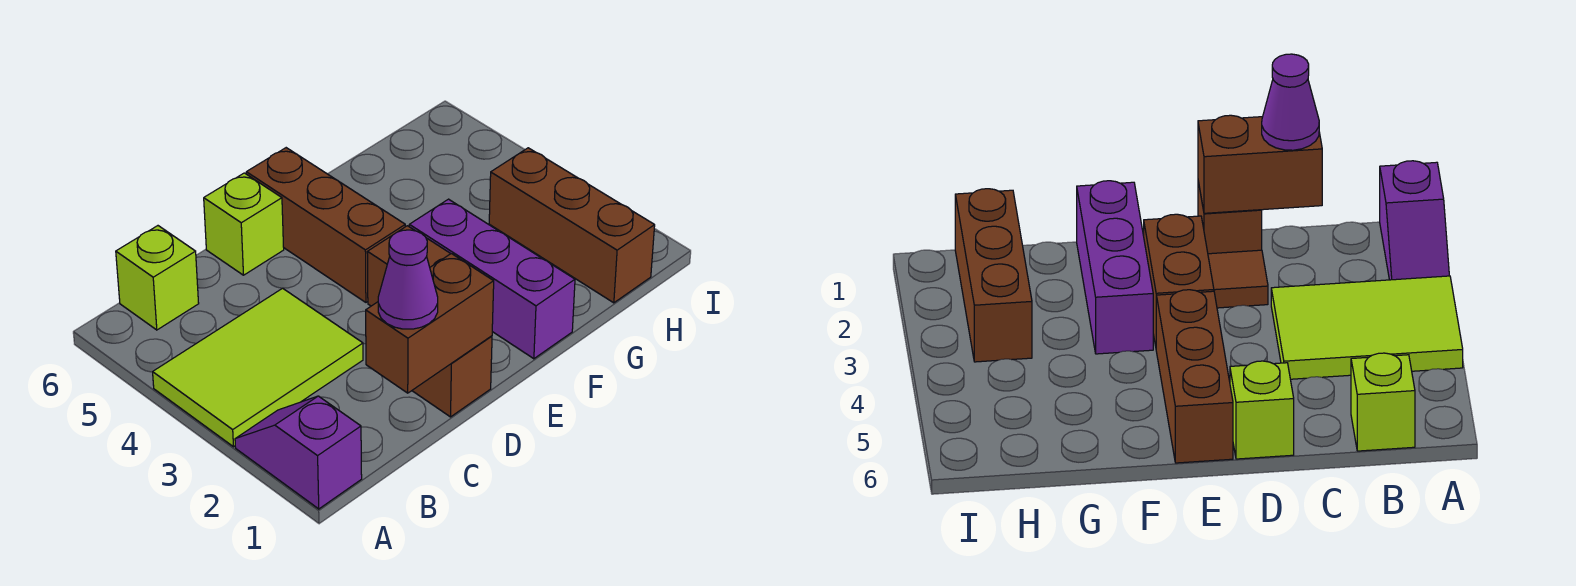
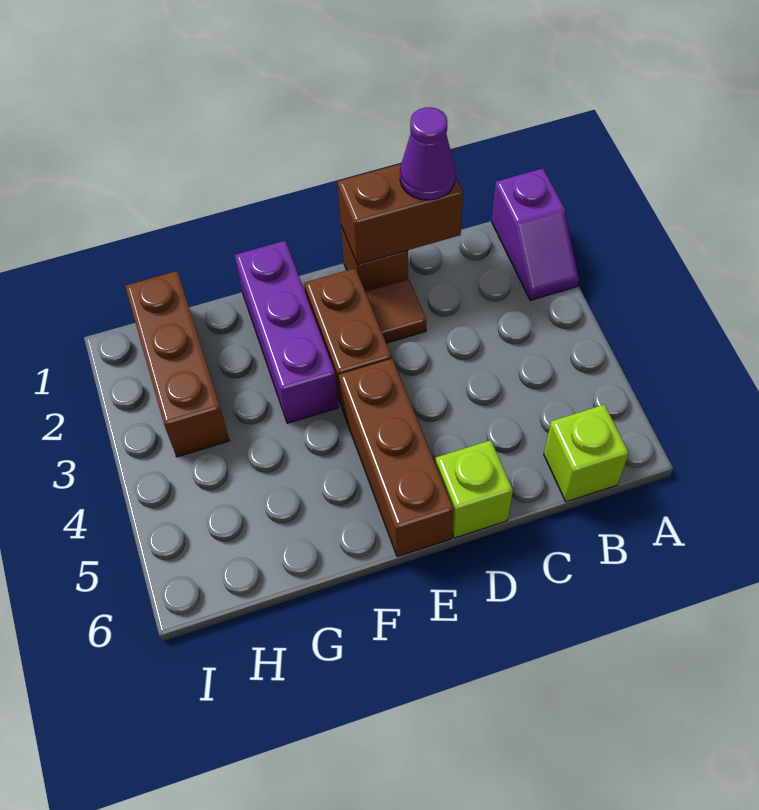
lime tile A3:C4 level 1 -> none

